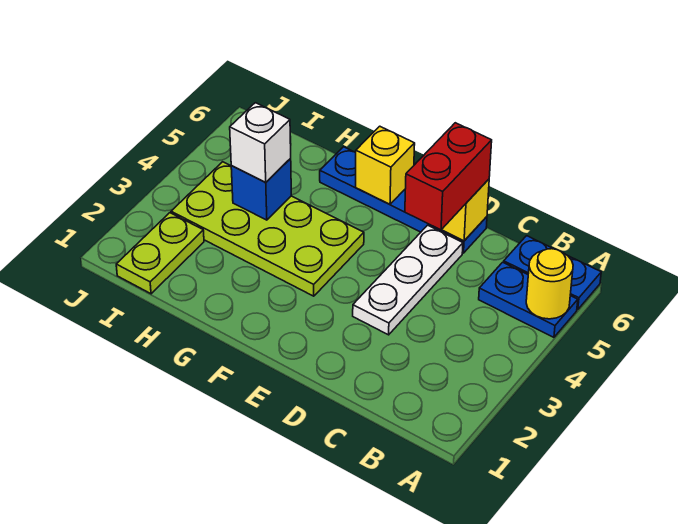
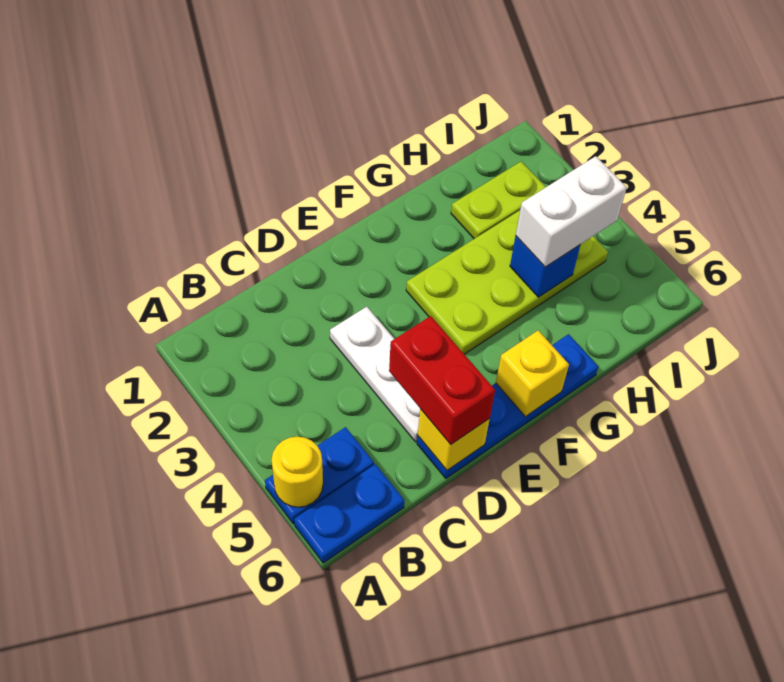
white brick H4 level 3 -> white brick H4:I4 level 3
lime plate I1:I2 level 1 -> lime plate H2:I2 level 1

